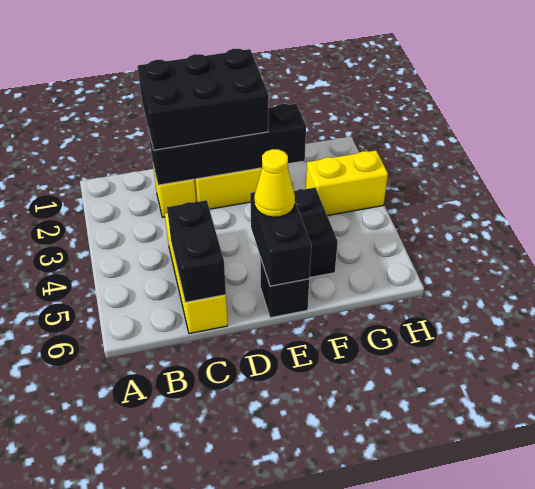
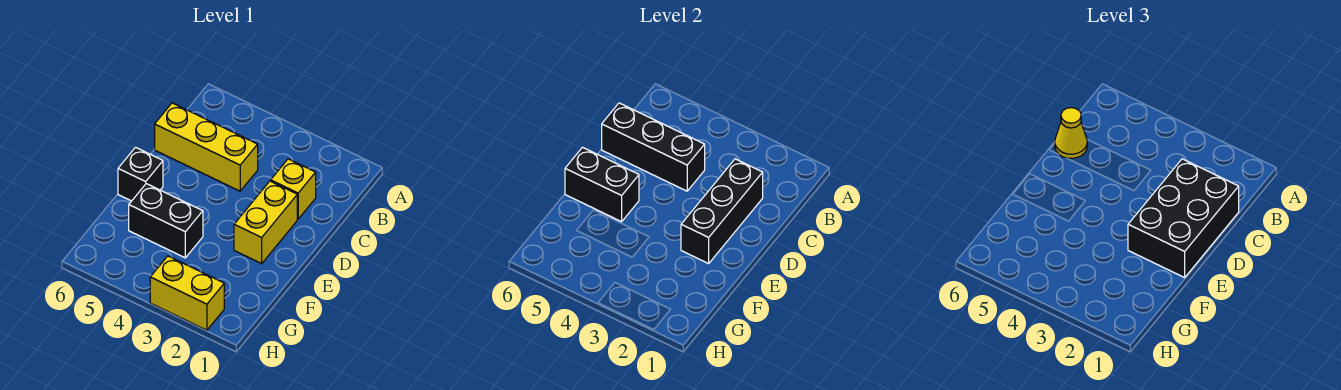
black brick C2:F2 level 2 -> black brick C2:E2 level 2
black brick C5:C6 level 2 -> black brick C4:C6 level 2
yellow cone E5 level 3 -> yellow cone C6 level 3
yellow brick G3:H3 level 1 -> yellow brick H2:H3 level 1

